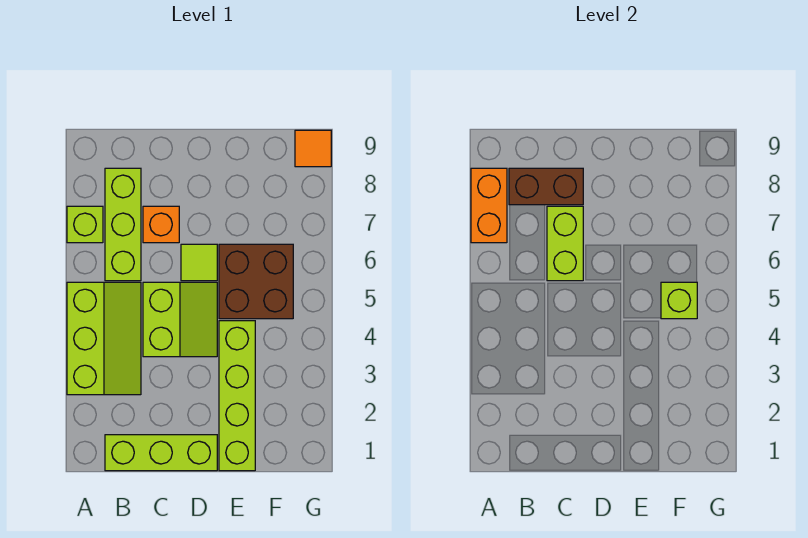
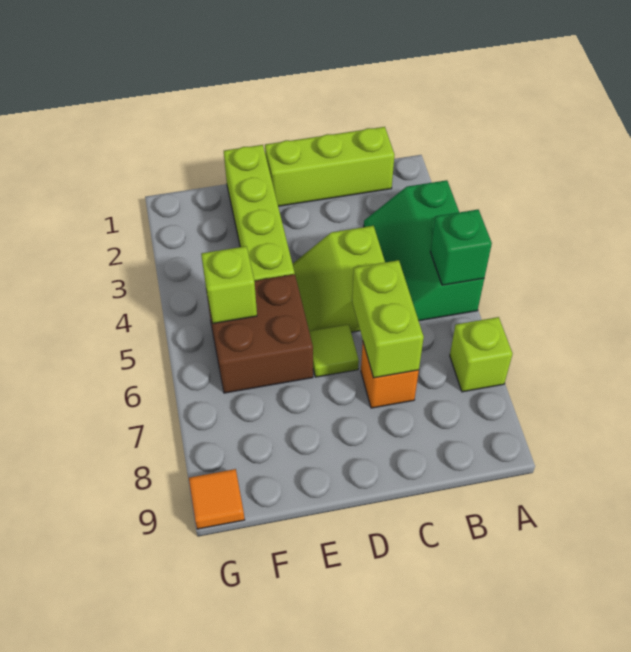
lime slope A3:B5 level 1 top A -> green slope A3:B5 level 1 top A
none -> green brick A5 level 2
orange brick A7:A8 level 2 -> none
lime brick B6:B8 level 1 -> none
brown brick B8:C8 level 2 -> none

